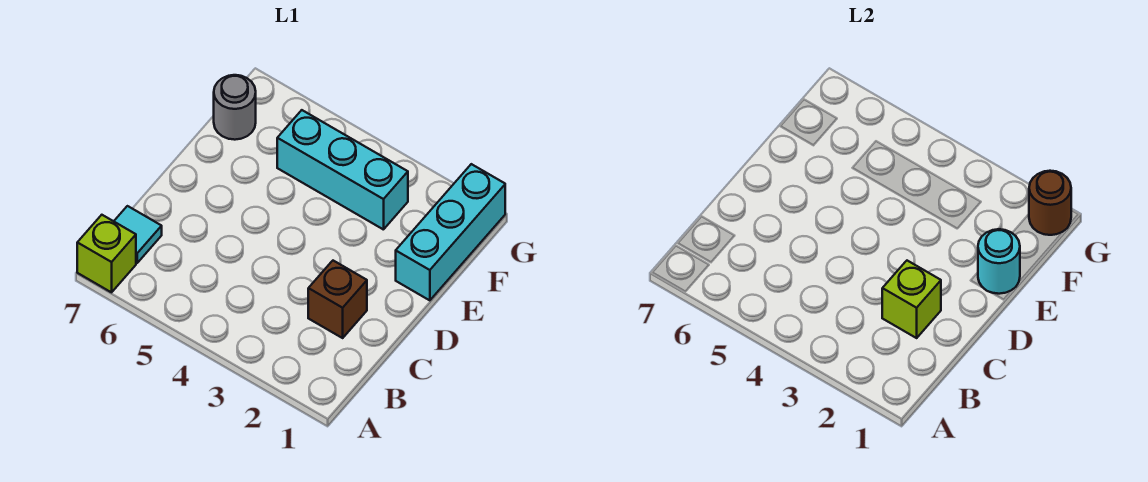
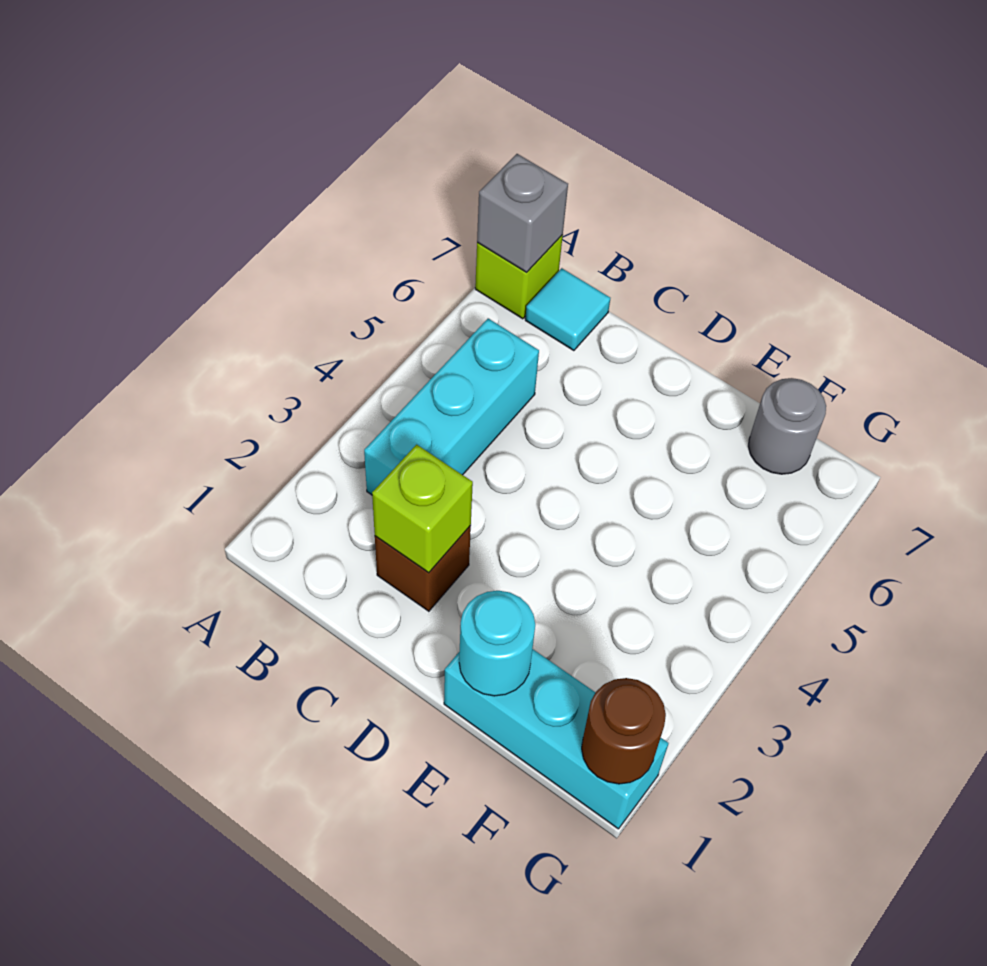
none -> grey brick A7 level 2
cyan brick F3:F5 level 1 -> cyan brick B3:B5 level 1

